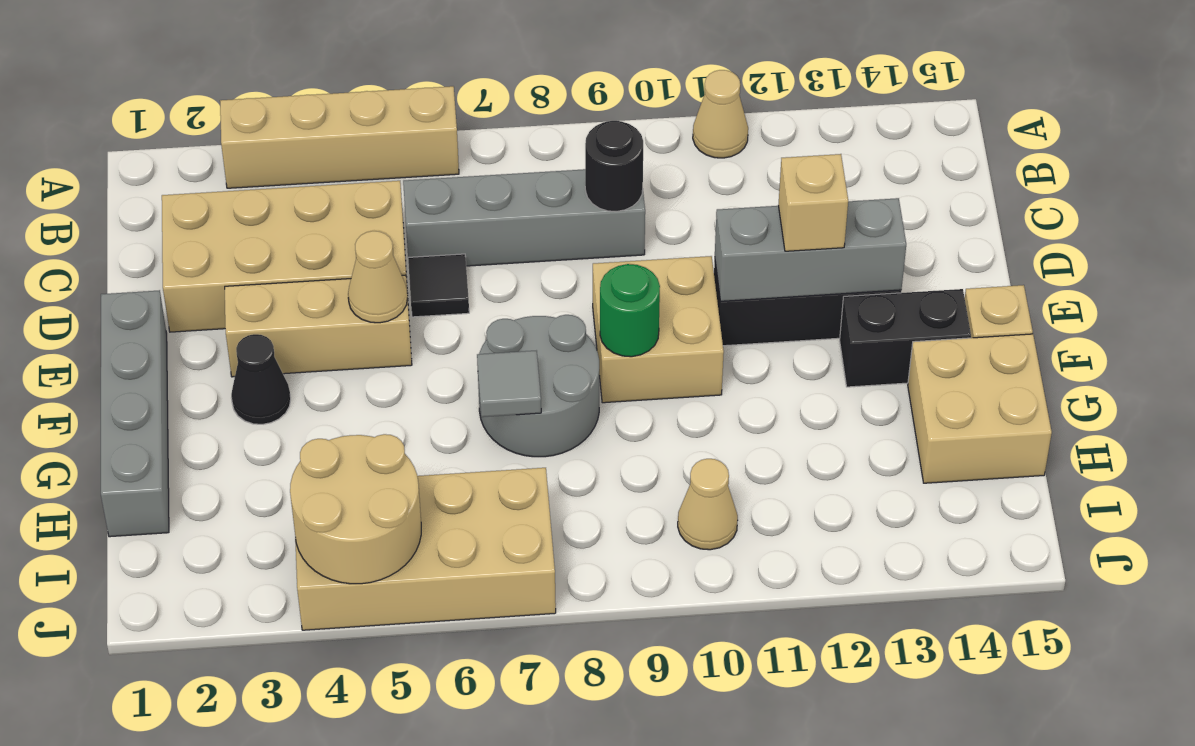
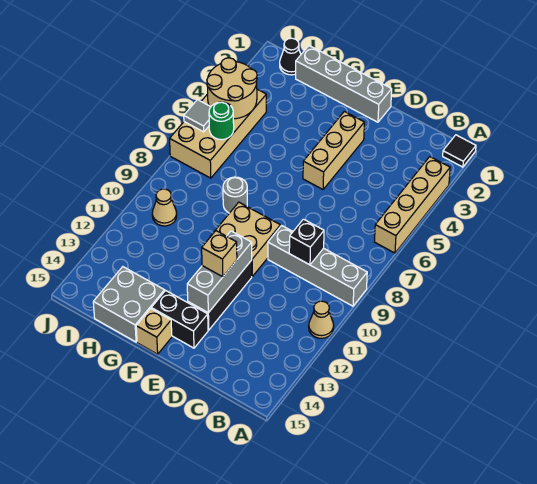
tan brick C2:D5 level 1 -> none
grey brick C6:C9 level 1 -> grey brick A9:D9 level 1
black round brick C9 level 2 -> black brick C9 level 2
black tile D6 level 1 -> black tile A1 level 1
tan cone E5 level 2 -> none
black cone F3 level 1 -> black cone I1 level 1
grey round brick F7:G8 level 1 -> grey round brick G8 level 1
green round brick F9 level 2 -> green round brick I6 level 2
black brick F13:F14 level 1 -> black brick E14:F14 level 1
grey tile G7 level 2 -> grey tile J6 level 2
tan brick G14:H15 level 1 -> grey brick G14:H15 level 1

